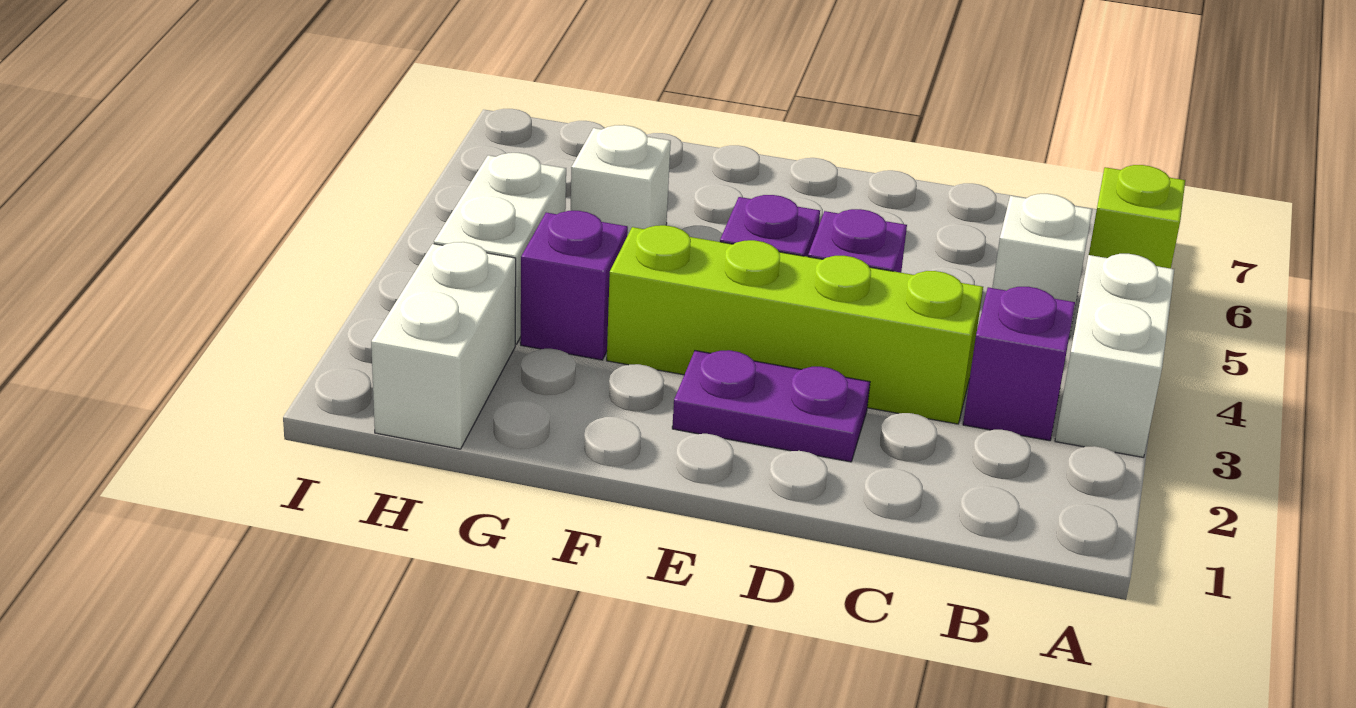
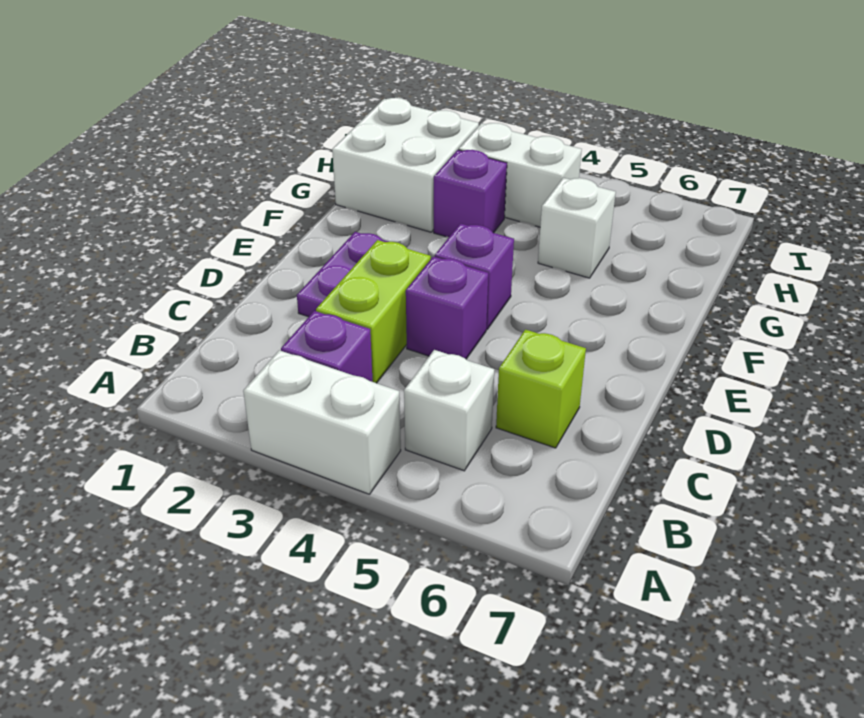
lime brick A6 level 1 -> lime brick C6 level 1
lime brick C3:F3 level 1 -> lime brick C3:D3 level 1
white brick H1:H2 level 1 -> white brick G1:H2 level 1

